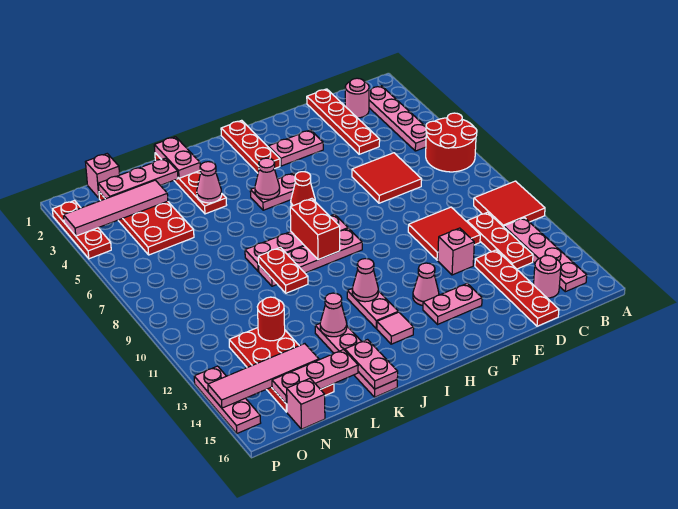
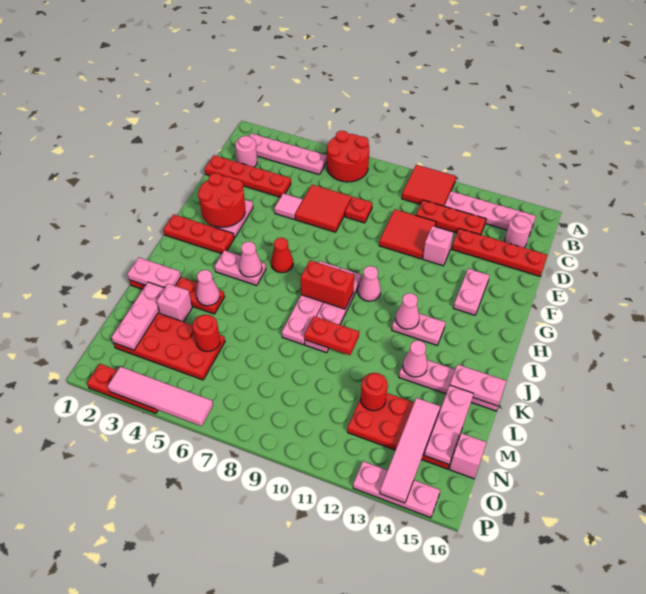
none -> red plate D8 level 1
none -> red round brick F2:G3 level 2
pink cone G13 level 1 -> pink cone H10 level 1
pink plate H5:I5 level 1 -> pink plate I4:I5 level 1
pink tile I14 level 1 -> pink tile E5 level 1
pink tile M3:P3 level 2 -> pink tile P3:P6 level 2
none -> red round brick M5 level 2
pink brick N1 level 1 -> pink brick L3 level 1

